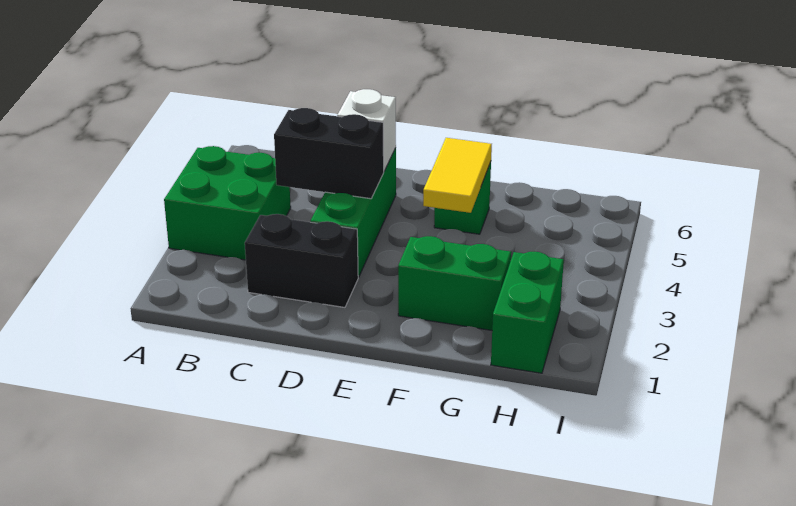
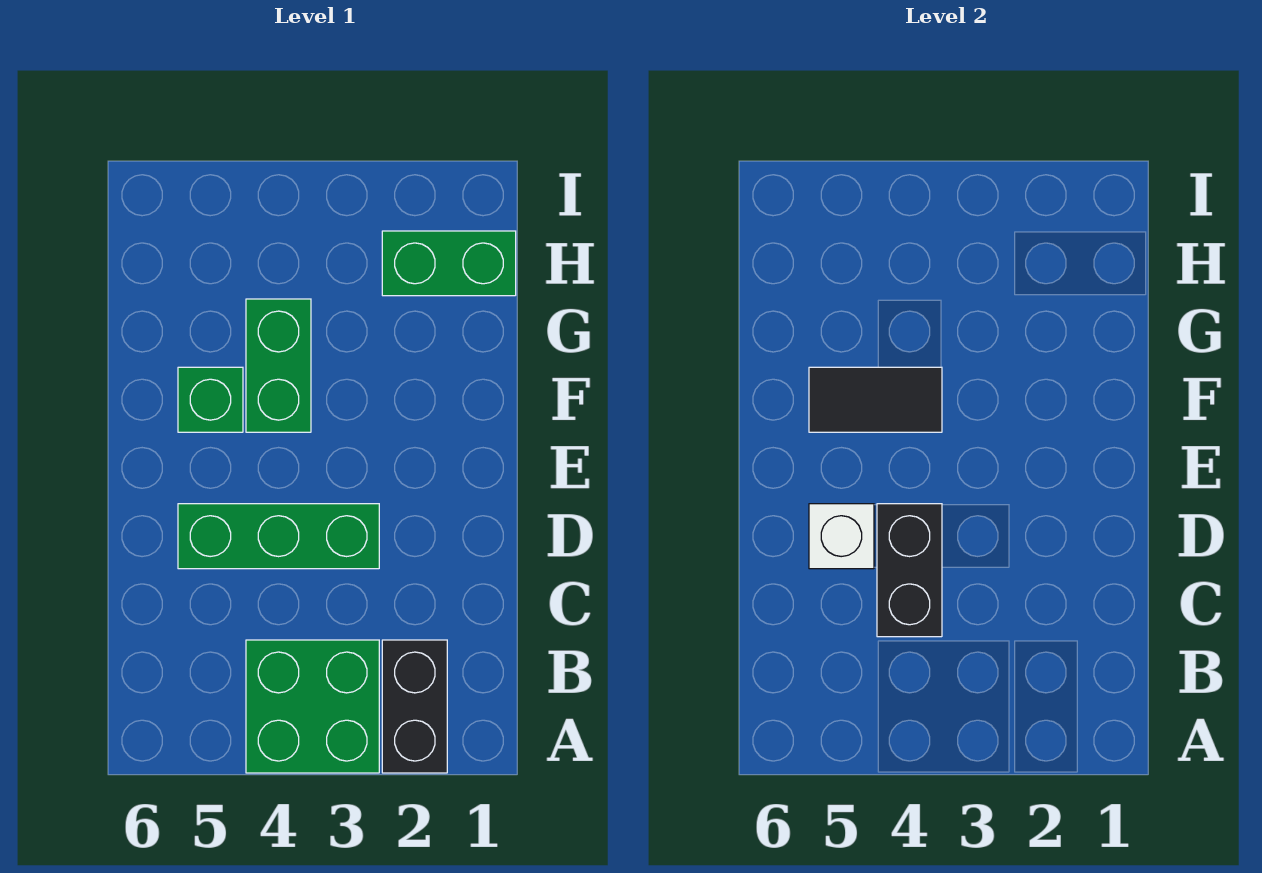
black brick C2:D2 level 1 -> black brick A2:B2 level 1
green brick F2:G2 level 1 -> green brick F4:G4 level 1
yellow tile F4:F5 level 2 -> black tile F4:F5 level 2

